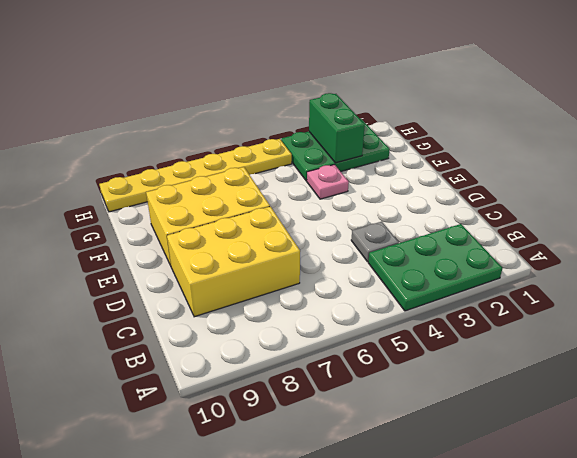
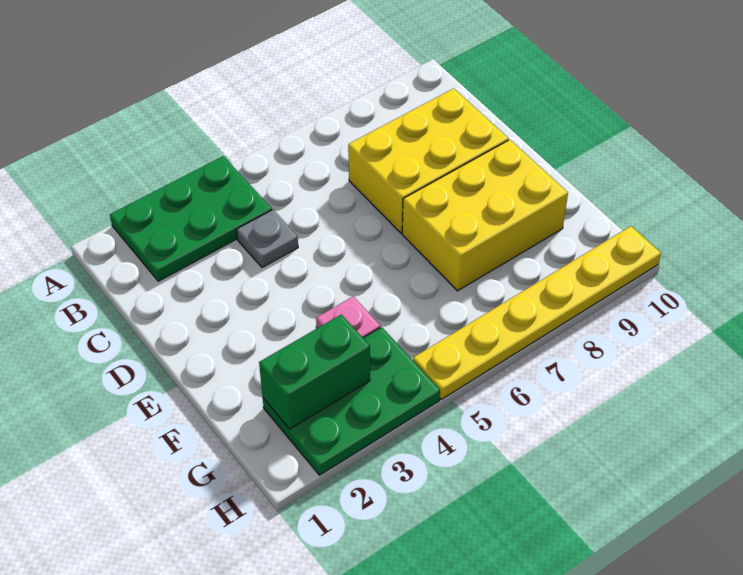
green brick G3:H3 level 2 -> green brick G2:G3 level 2

